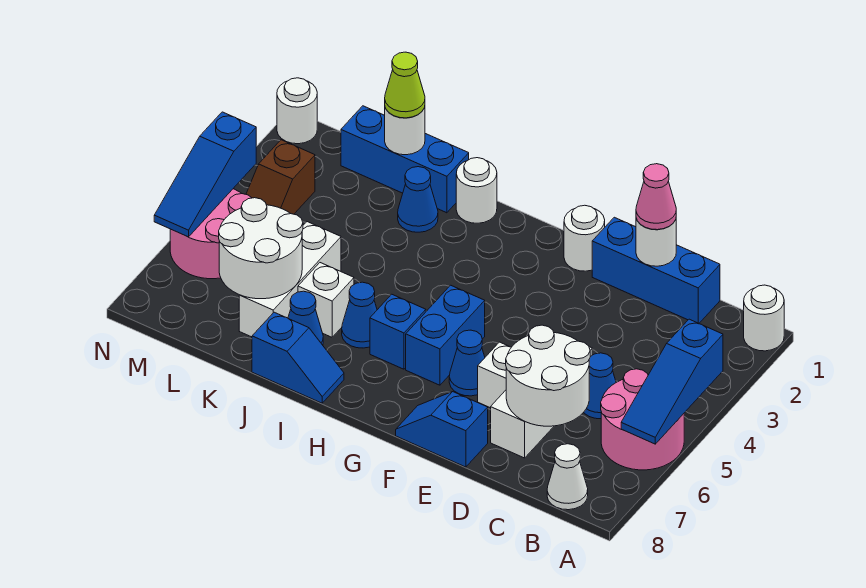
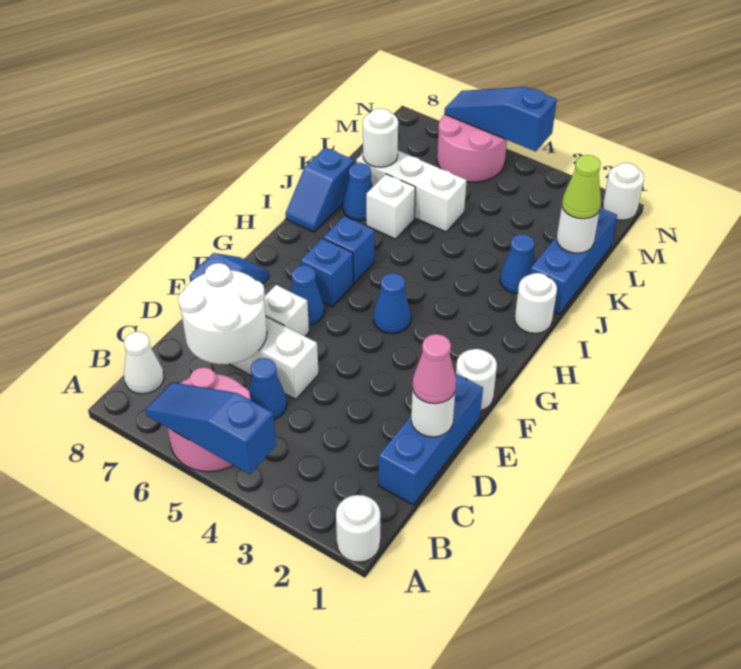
blue brick G5:G6 level 1 -> blue brick G6 level 1
blue cone I6 level 1 -> blue cone G4 level 1
white round brick K6:L7 level 2 -> white round brick K7 level 2
brown slope M3:M4 level 1 top 3 -> none

